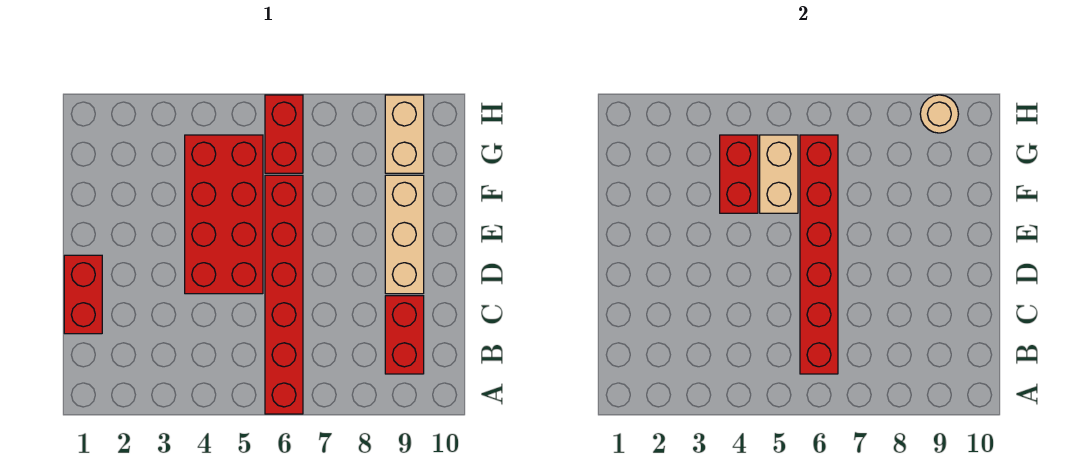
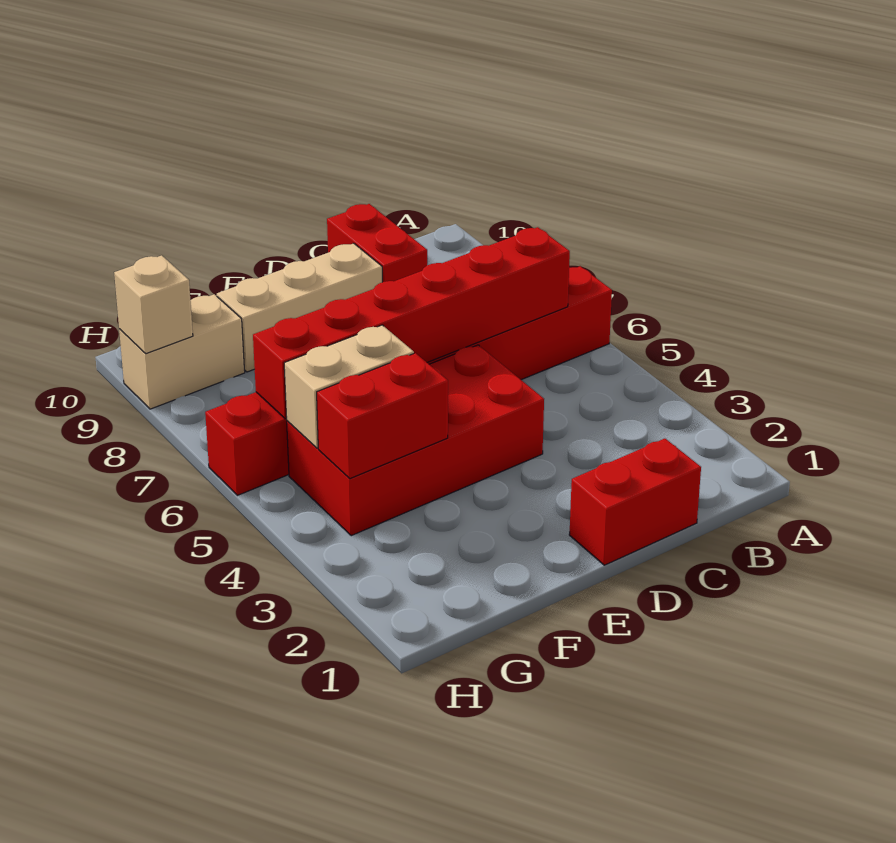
red brick B9:C9 level 1 -> red brick C9:C10 level 1
tan round brick H9 level 2 -> tan brick H9 level 2

